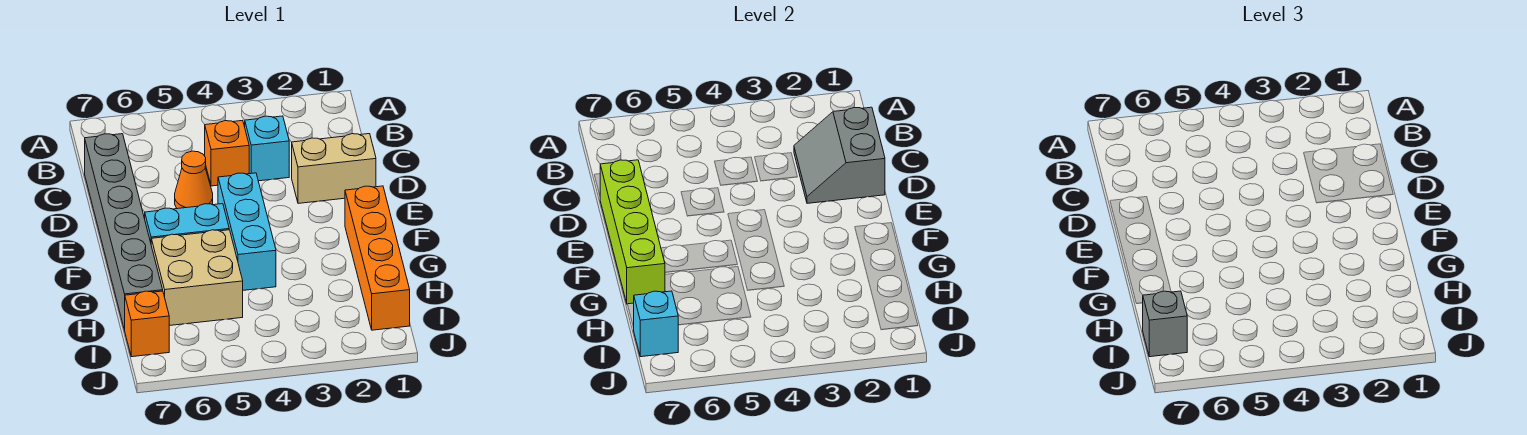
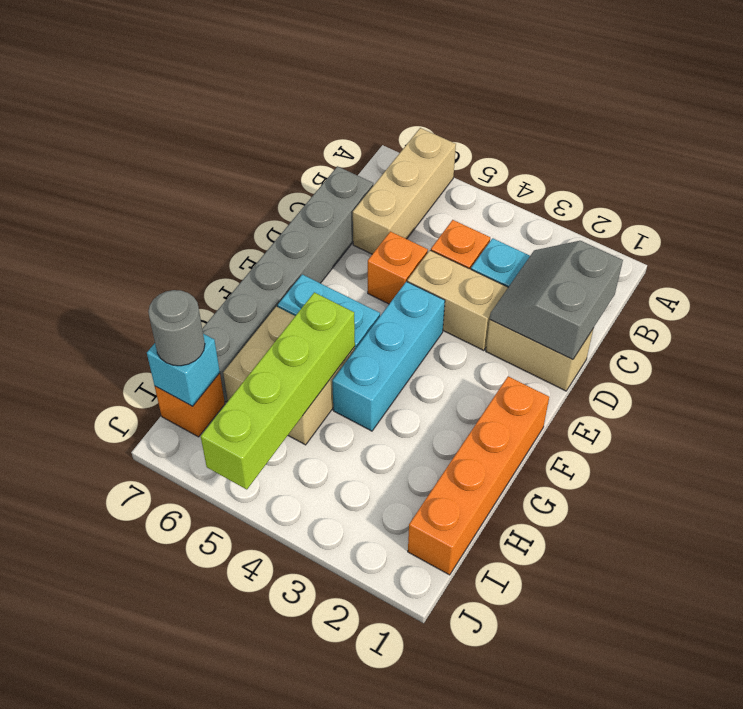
none -> tan brick A6:C6 level 1
none -> tan brick D3:D4 level 1
orange cone D5 level 1 -> orange brick D5 level 1
lime brick D7:G7 level 2 -> lime brick G5:J5 level 2
grey brick I7 level 3 -> grey round brick I7 level 3

